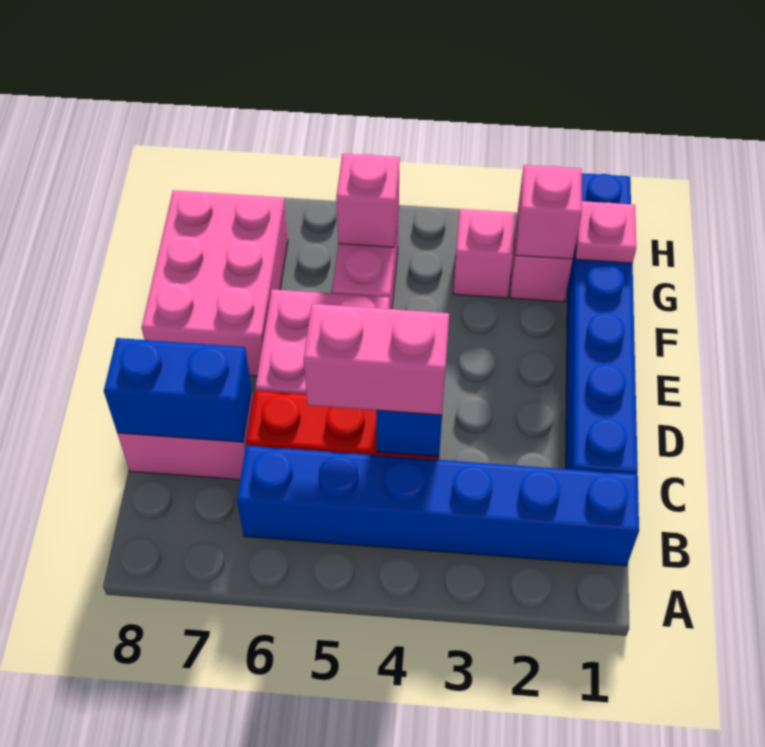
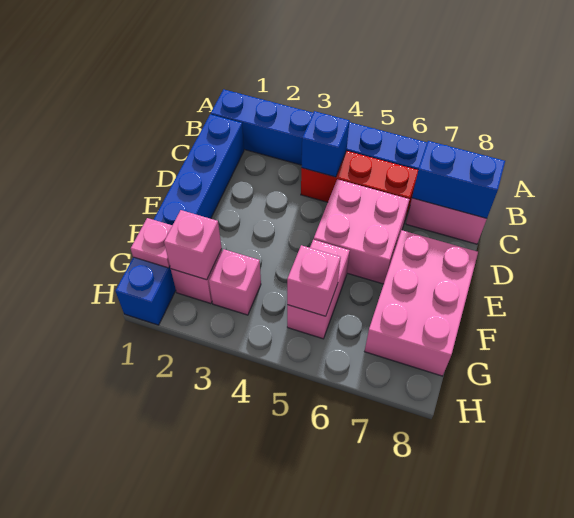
pink brick C4:C5 level 3 -> none

